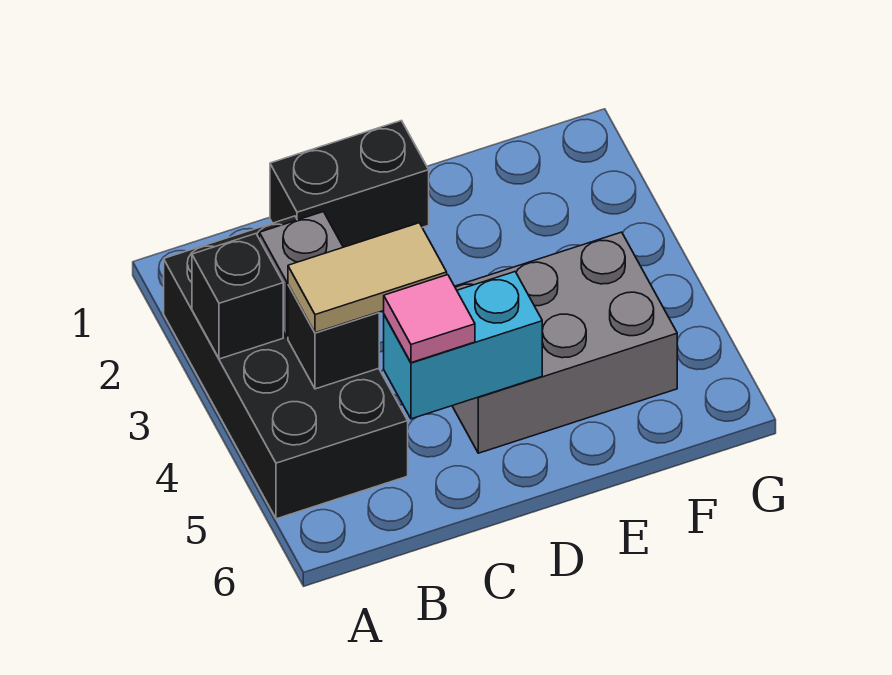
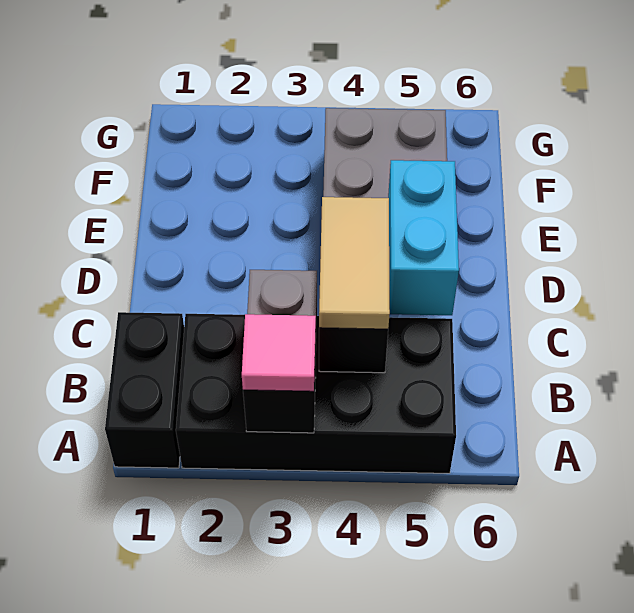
black brick C1:D1 level 1 -> black brick A1:B1 level 1
pink tile C5 level 3 -> pink tile A3 level 3

